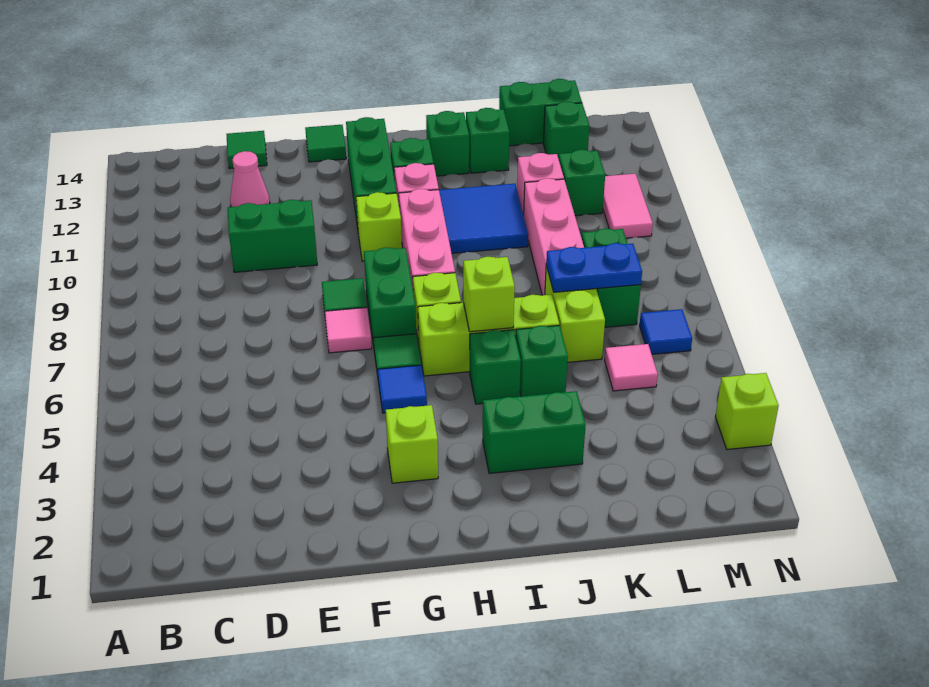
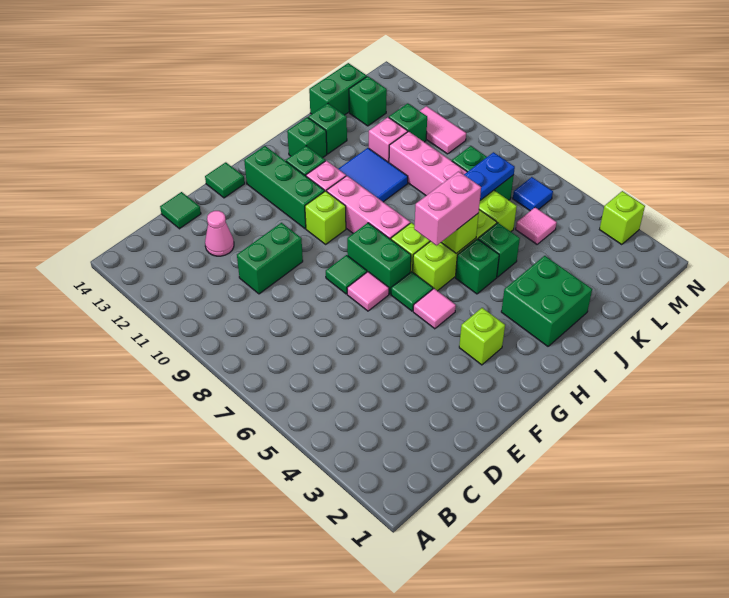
blue tile G5 level 1 -> pink tile G5 level 1
none -> pink brick H6:I6 level 3
green brick I3:J3 level 1 -> green brick I2:J3 level 1

